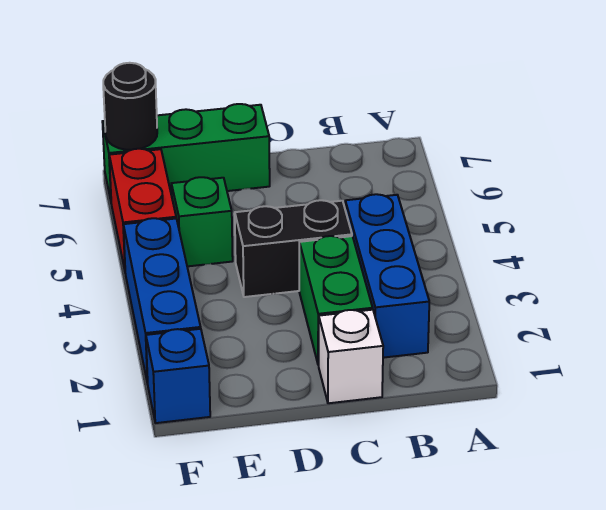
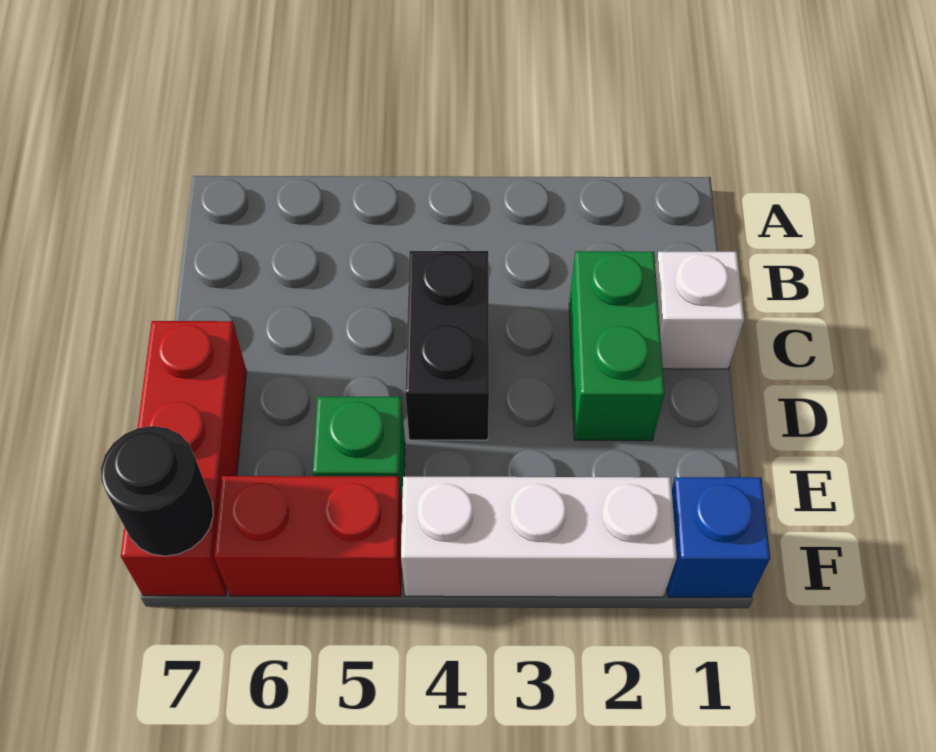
blue brick B2:B4 level 1 -> none
green brick C2:C3 level 1 -> green brick C2:D2 level 1
green brick D7:F7 level 1 -> red brick D7:F7 level 1
blue brick F2:F4 level 1 -> white brick F2:F4 level 1

